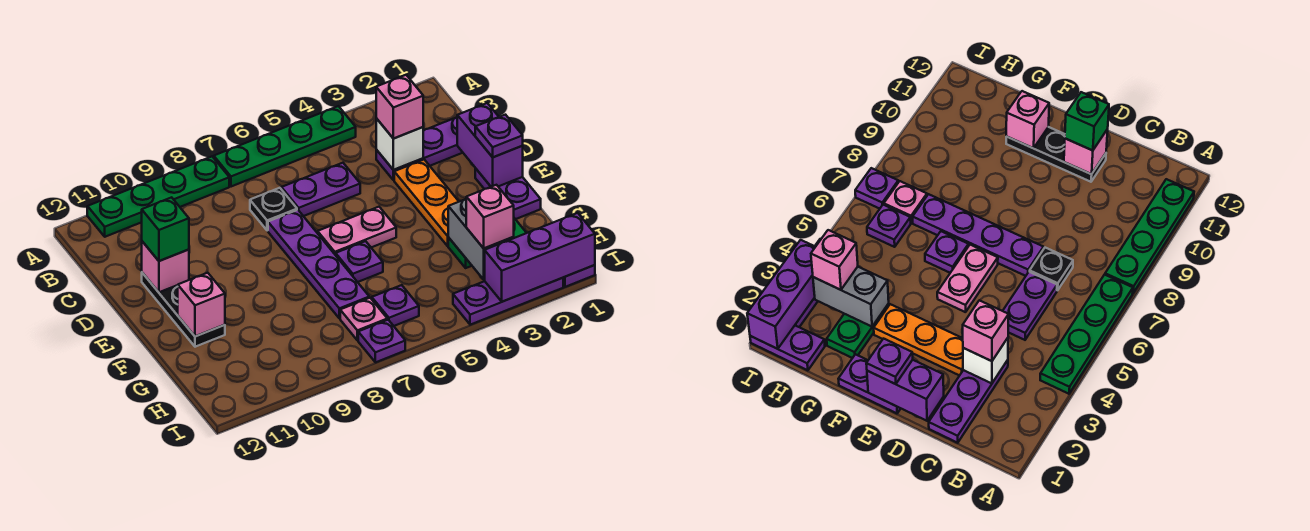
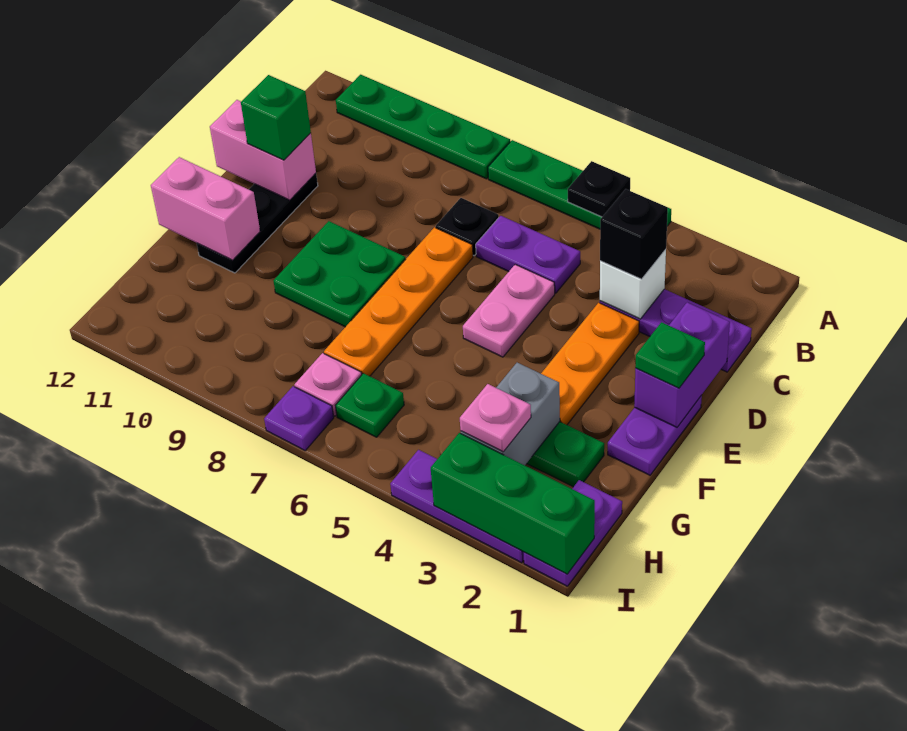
none -> black plate A5 level 2
pink brick C3 level 3 -> black brick C3 level 3
purple plate D7:G7 level 1 -> orange plate D7:G7 level 1
pink brick D11 level 2 -> pink brick D11:D12 level 2
purple plate E1 level 3 -> green plate E1 level 3
pink plate E5:E6 level 1 -> pink plate D5:E5 level 1
none -> green plate E8:F9 level 1
purple plate F6 level 1 -> none
pink brick F11 level 2 -> pink brick F11:F12 level 2
pink brick H3 level 3 -> pink plate H3 level 3
purple plate H6 level 1 -> green plate H6 level 1
purple brick I1:I3 level 2 -> green brick I1:I3 level 2

